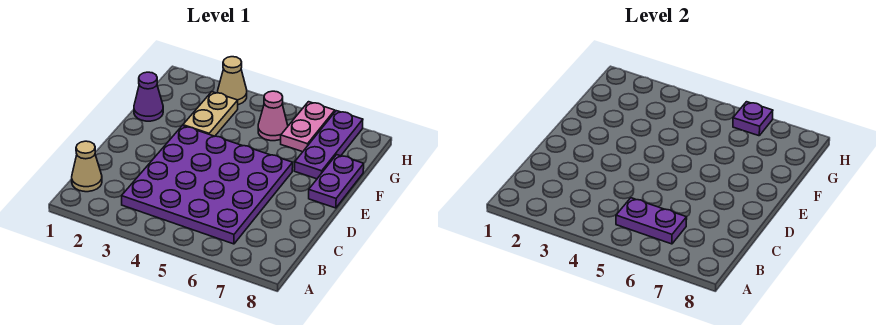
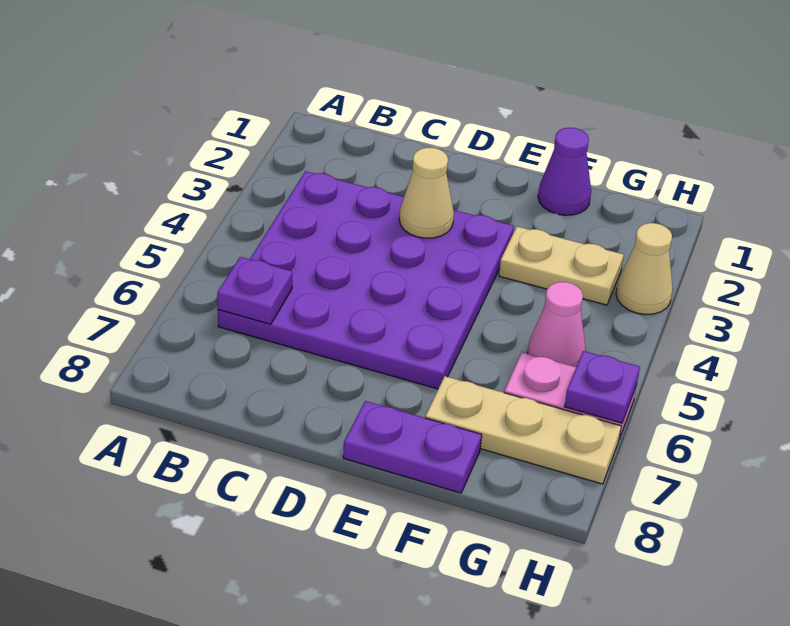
tan cone B1 level 1 -> tan cone D3 level 2
purple plate B5:B6 level 2 -> purple plate B6 level 2
purple plate F7:H7 level 1 -> tan plate F7:H7 level 1

